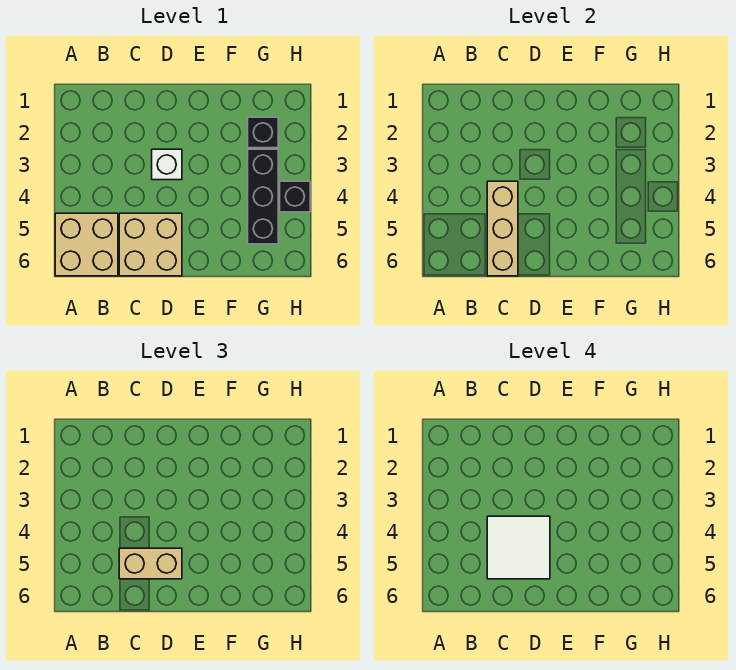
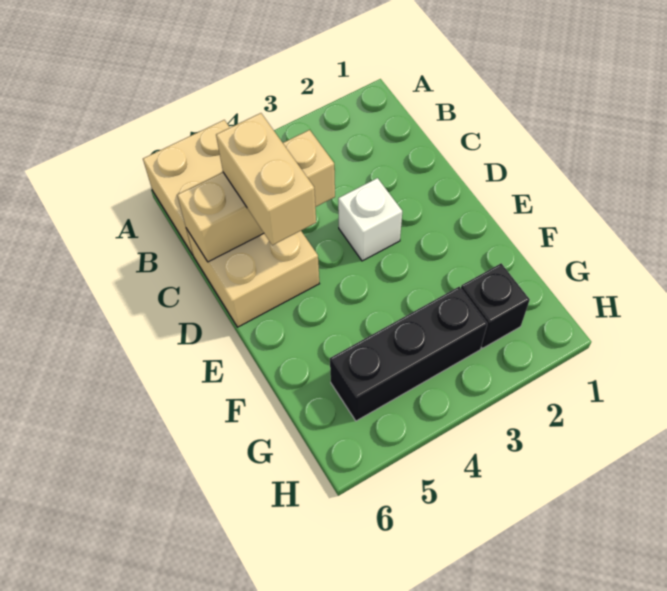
white tile C4:D5 level 4 -> none
black brick H4 level 1 -> none

